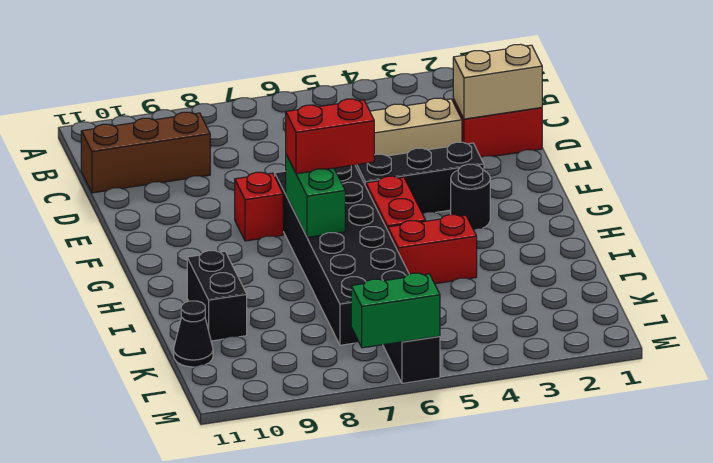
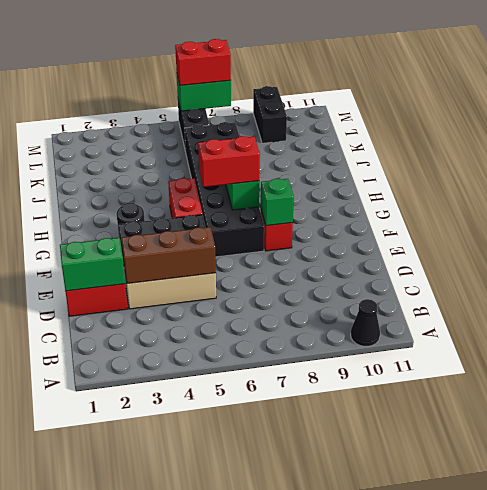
brown brick C9:C11 level 1 -> brown brick D3:D5 level 2
tan brick D1:D2 level 2 -> green brick D1:D2 level 2
none -> green brick F8 level 2
red brick I4:I5 level 1 -> red brick M6:M7 level 3
black brick I10:J10 level 1 -> black brick L9:M9 level 1
black cone K11 level 1 -> black cone A10 level 1

